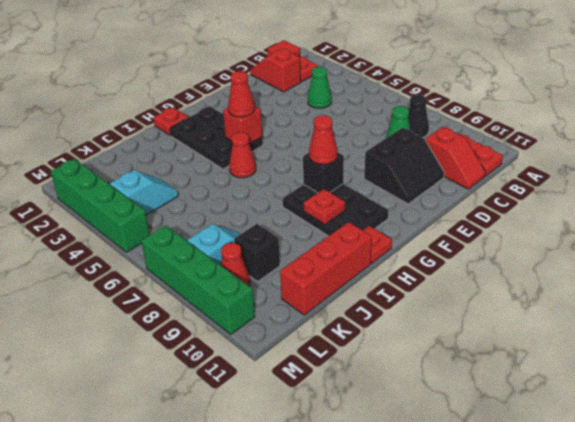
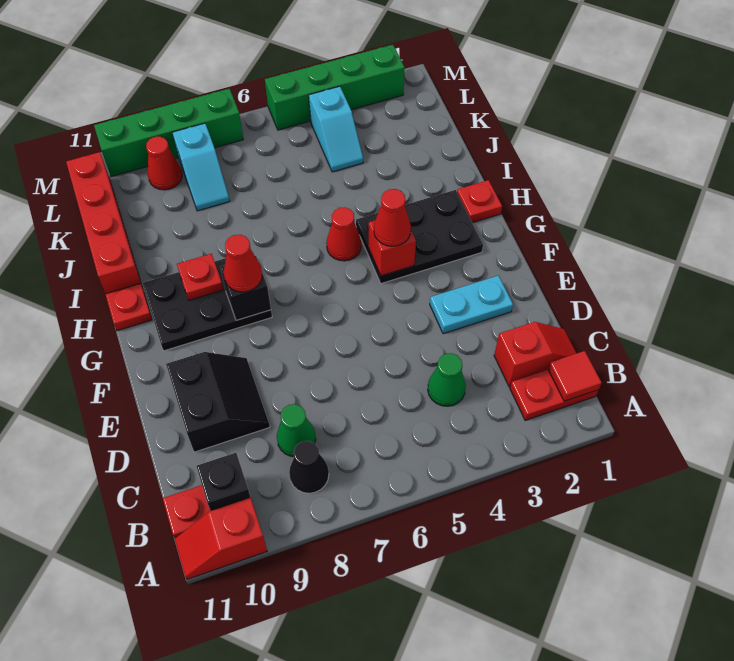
red slope C10:C11 level 1 top 10 -> red slope A10:A11 level 1 top 10
black slope D9:E10 level 1 top 9 -> black slope D9:E10 level 1 top 10
none -> cyan plate E2:E3 level 1
red brick I11:K11 level 1 -> red brick I11:L11 level 1
black brick K9 level 1 -> black brick B10 level 2

